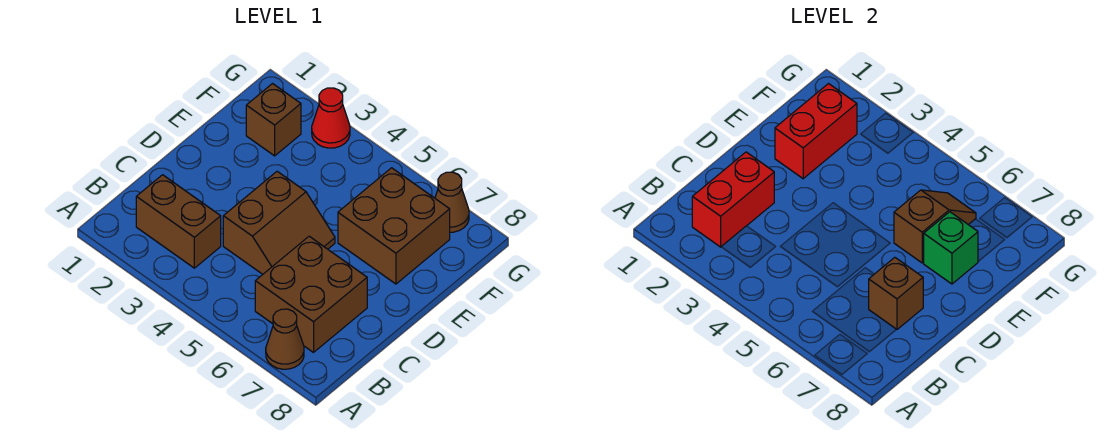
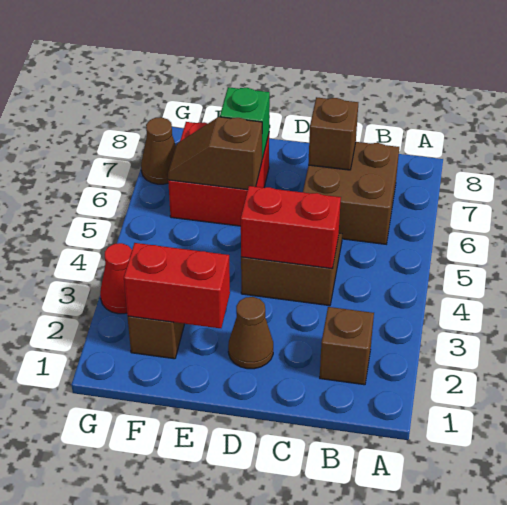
brown cone A7 level 1 -> brown cone D2 level 1
brown brick B2:B3 level 1 -> brown brick B2 level 1
red brick B2:C2 level 2 -> red brick C4:D4 level 2
brown brick E6:F7 level 1 -> red brick E6:F7 level 1

